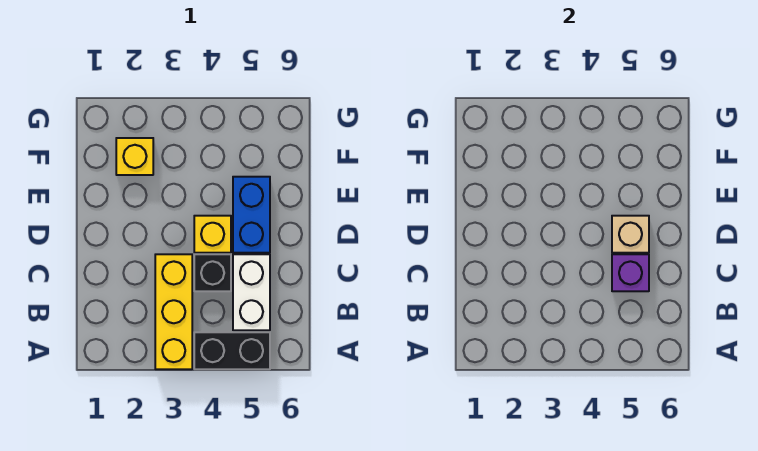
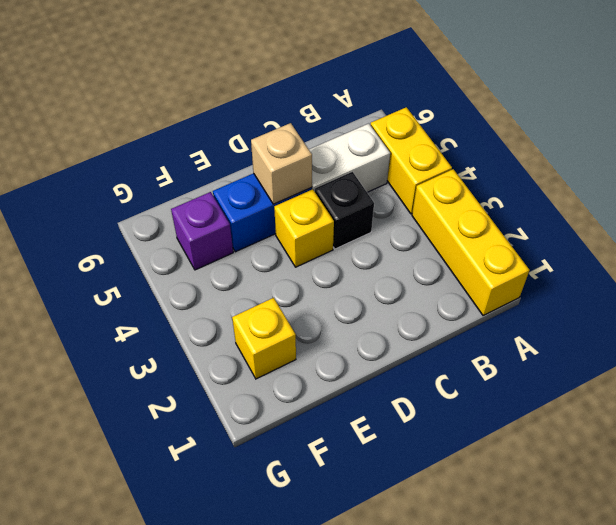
yellow brick A3:C3 level 1 -> yellow brick A1:A3 level 1
black brick A4:A5 level 1 -> yellow brick A4:A5 level 1
purple brick C5 level 2 -> purple brick F5 level 1

